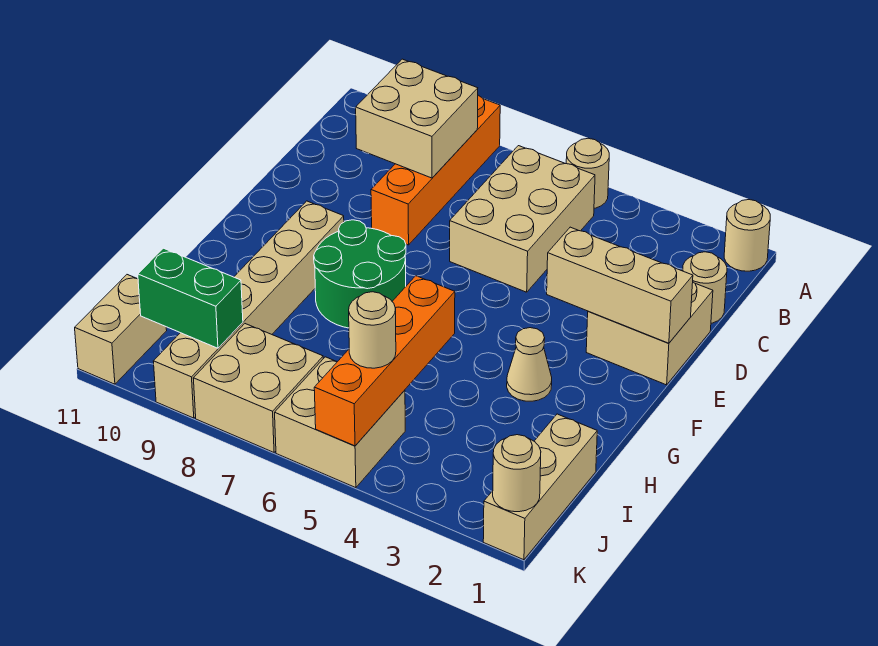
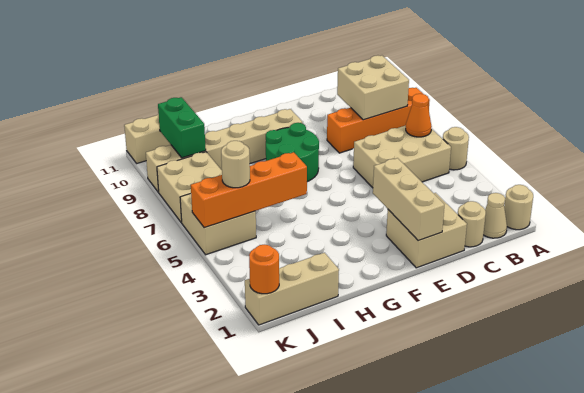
none -> orange cone B6 level 2
tan cone G3 level 1 -> tan cone B1 level 1
tan round brick K1 level 2 -> orange round brick K1 level 2

